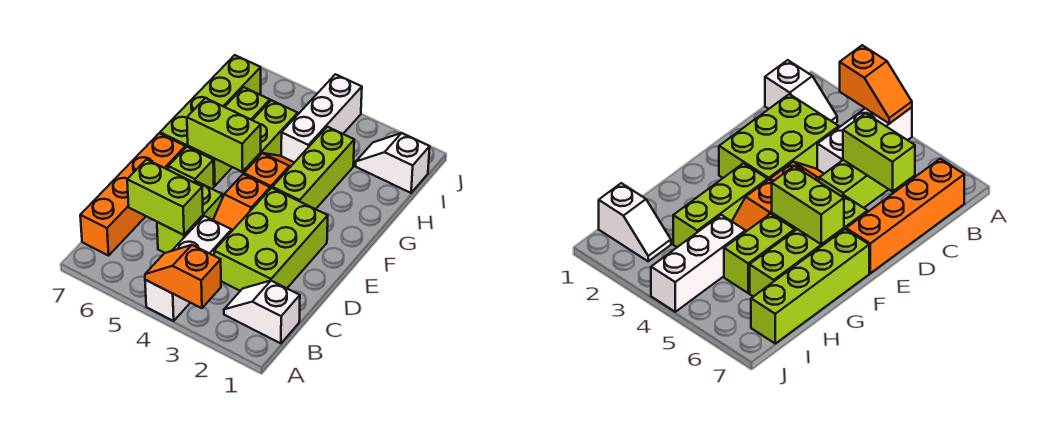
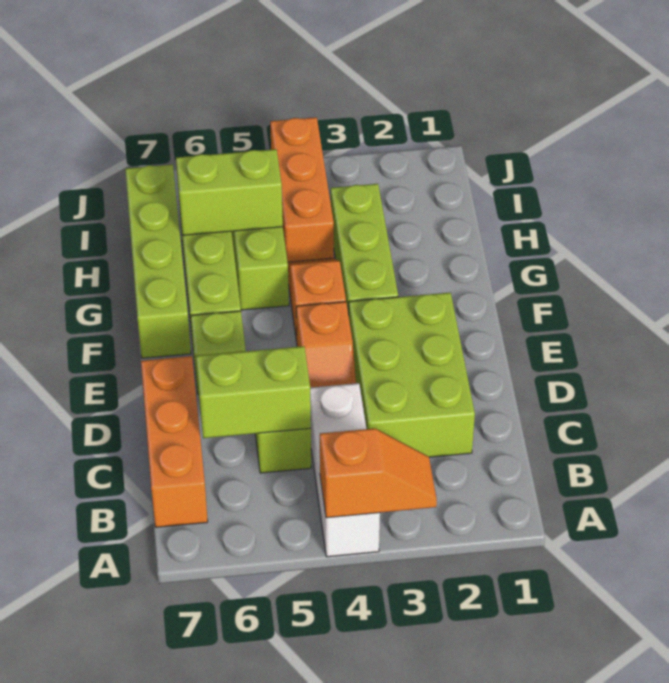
orange slope A3:A4 level 2 top 3 -> orange slope A3:A4 level 2 top 4
white slope B1:B2 level 1 top 1 -> none
orange brick B7:E7 level 1 -> orange brick B7:D7 level 1
lime brick F5:F6 level 2 -> lime brick H5:H6 level 2
white brick H4:J4 level 1 -> orange brick H4:J4 level 1
white slope I1:I2 level 1 top 1 -> none

